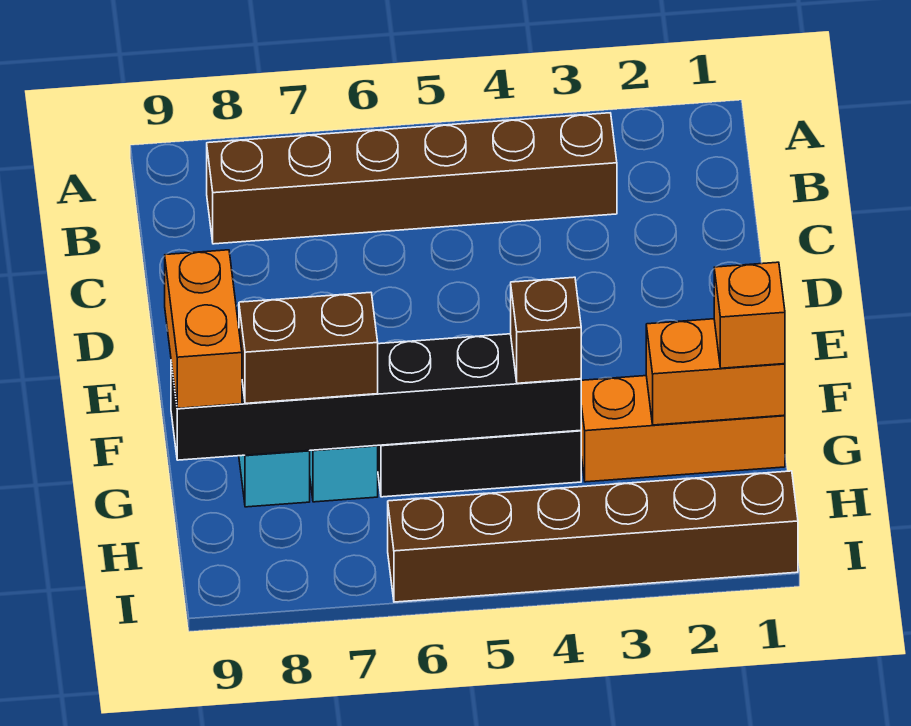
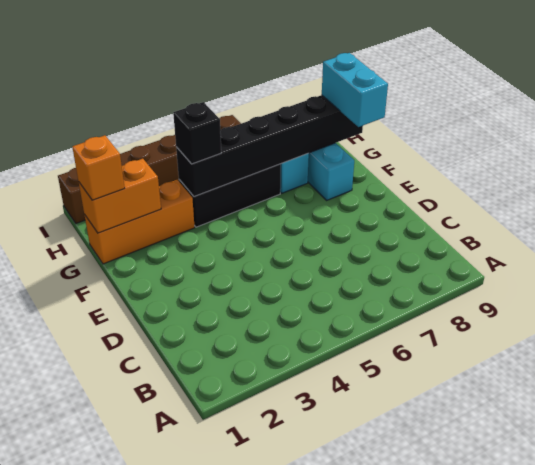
brown brick B3:B8 level 1 -> none
orange brick F9:G9 level 3 -> cyan brick F9:G9 level 3
brown brick G4 level 3 -> black brick G4 level 3
brown brick G7:G8 level 3 -> none

